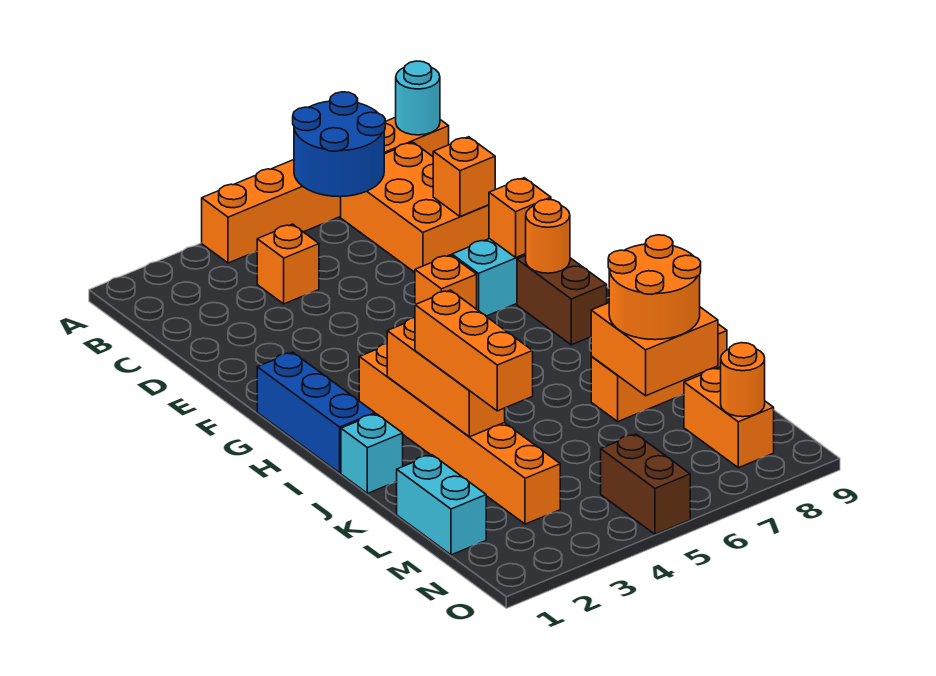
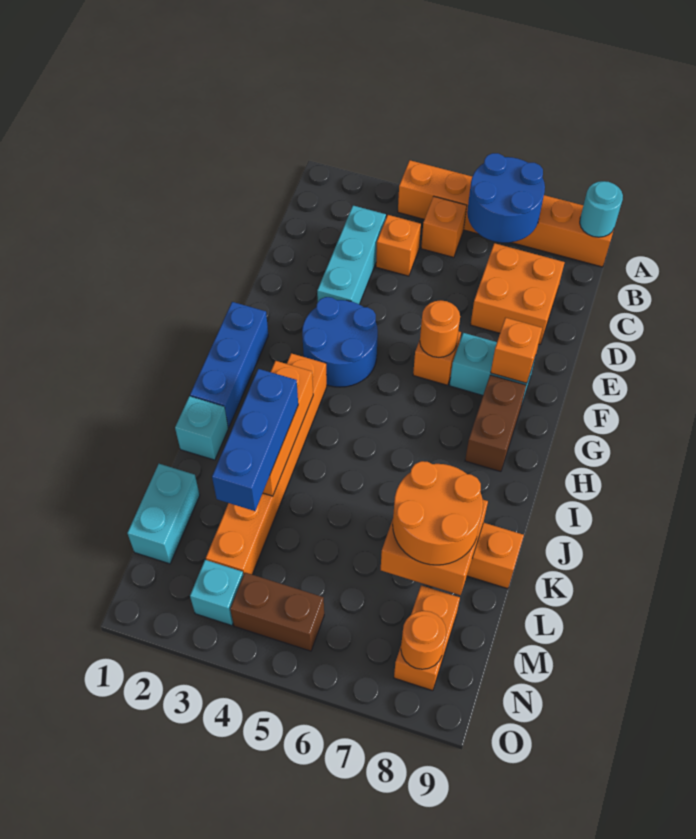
orange brick B7:D8 level 1 -> orange brick C7:D8 level 1
none -> cyan brick C3:E3 level 1
orange brick D8 level 2 -> orange brick B5 level 1
none -> blue round brick F3:G4 level 1
orange round brick G8 level 2 -> orange round brick F6 level 2
orange brick J3:L3 level 3 -> blue brick J3:L3 level 3
none -> cyan brick N3 level 1
brown brick N5:O5 level 1 -> brown brick N4:N5 level 1

